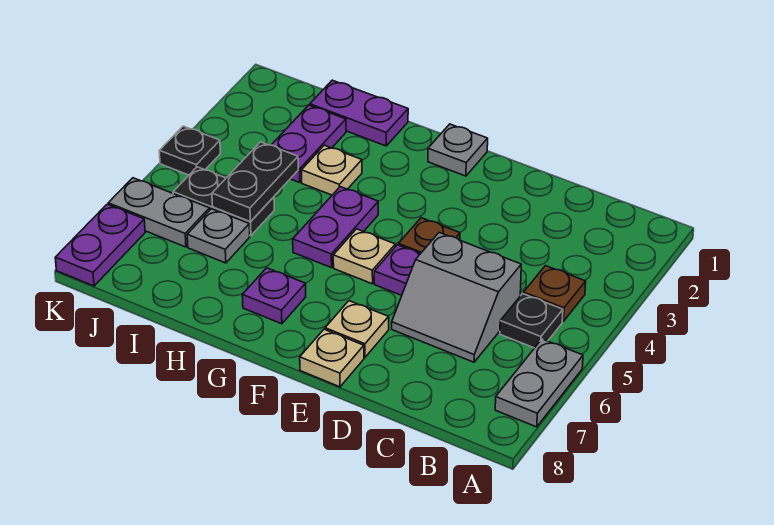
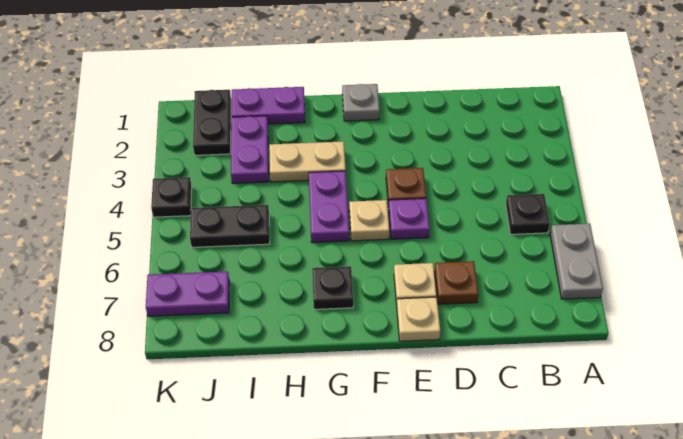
brown plate B4 level 1 -> brown plate D7 level 1
grey slope C5:D6 level 1 top 5 -> none
purple plate G7 level 1 -> black plate G7 level 1
tan plate H3 level 1 -> tan plate G3:H3 level 1
black plate I4:I5 level 2 -> black plate J1:J2 level 1
grey plate I6 level 1 -> none
grey plate J6:K6 level 1 -> none
purple plate K7:K8 level 1 -> purple plate J7:K7 level 1

